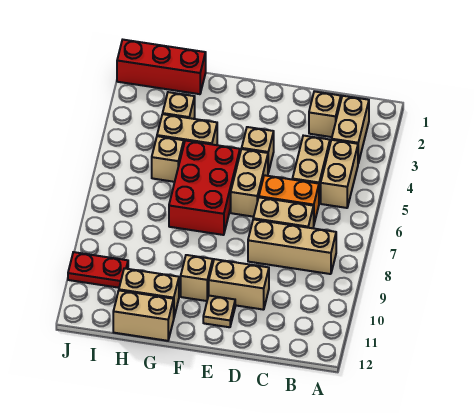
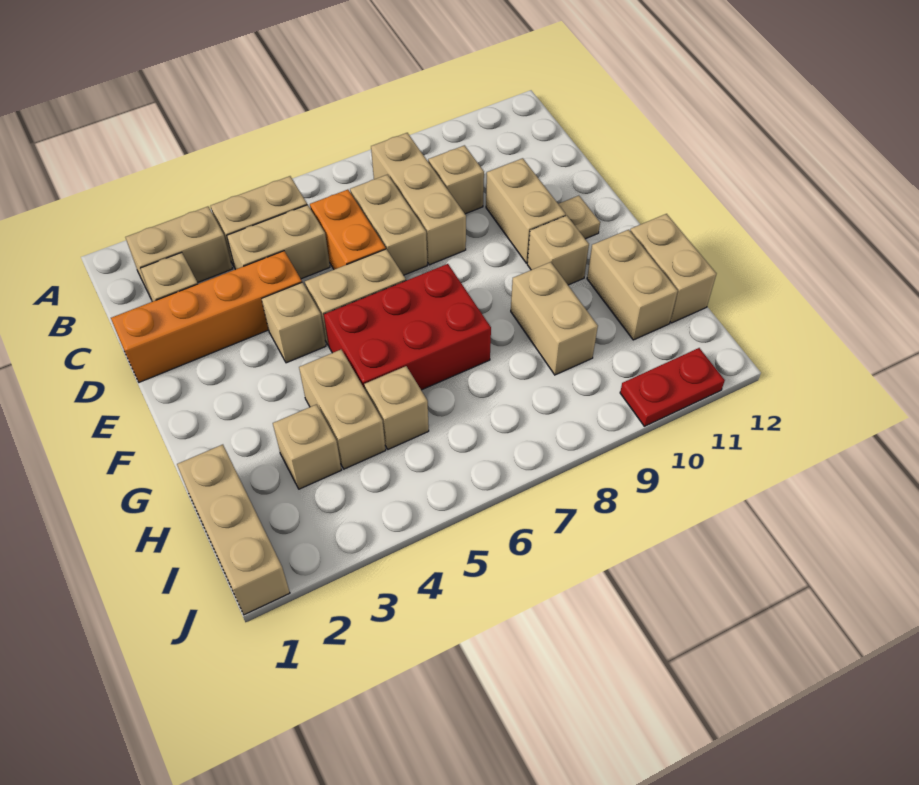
none -> tan brick C9 level 1
none -> orange brick D1:D4 level 1
none -> tan brick G9:H9 level 1
red brick H1:J1 level 1 -> tan brick H1:J1 level 1
red plate I10:J10 level 1 -> red plate J10:J11 level 1

